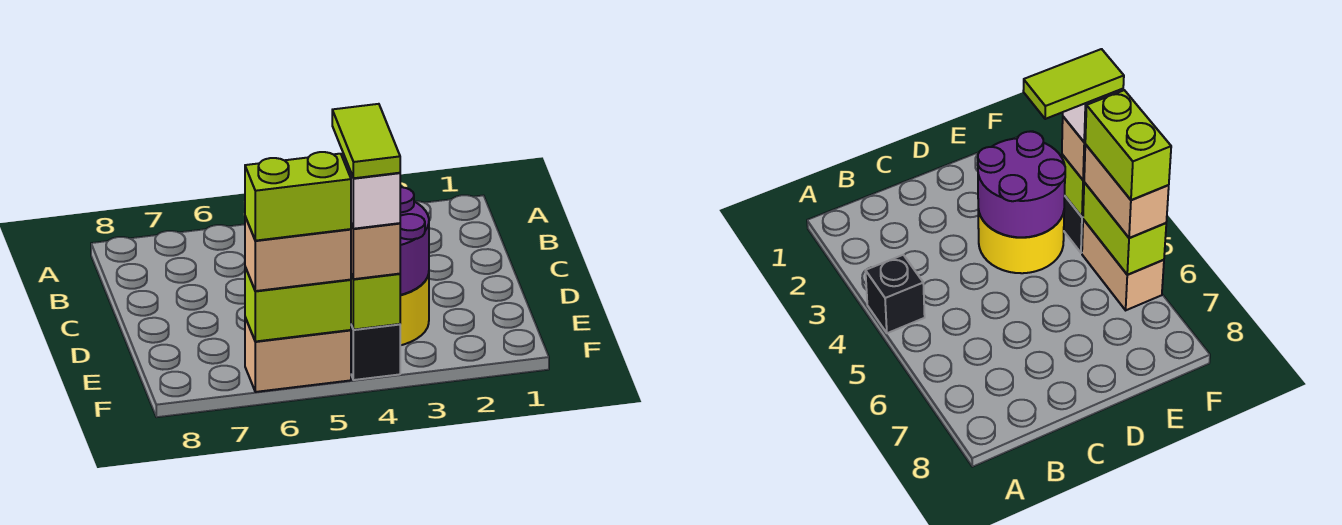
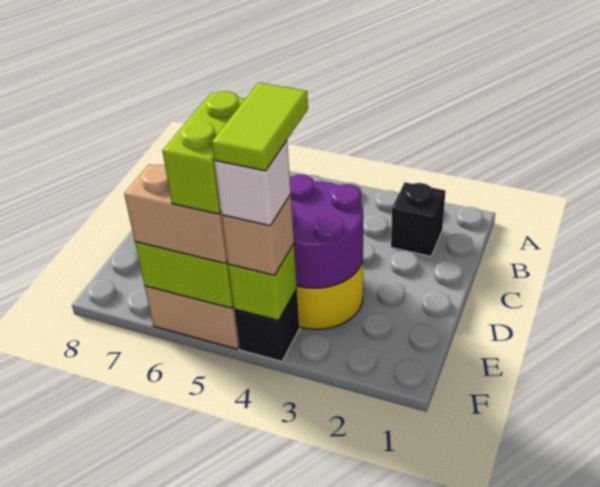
black brick A4 level 1 -> black brick B2 level 1
lime brick F5:F6 level 4 -> lime brick E5:F5 level 4

